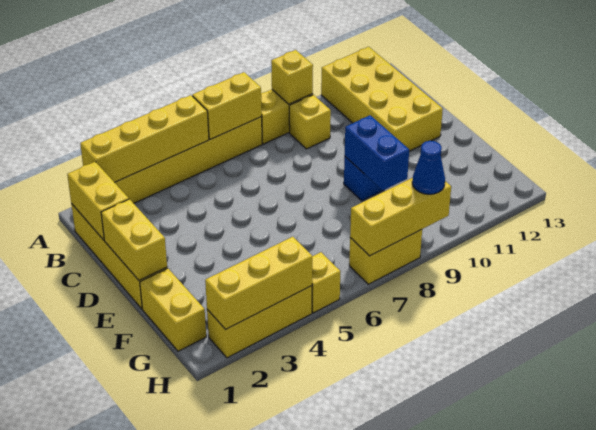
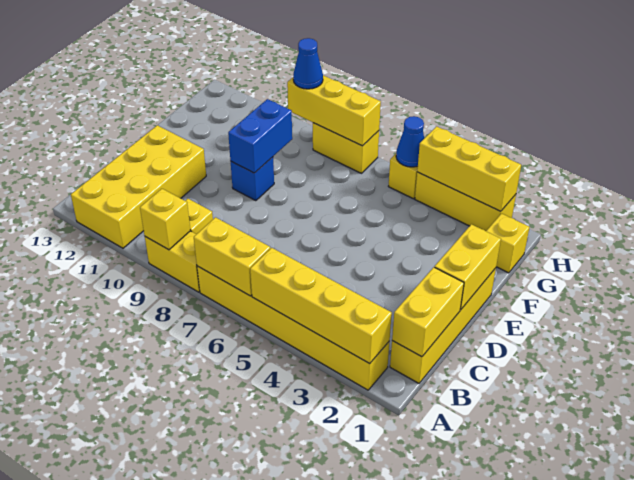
yellow brick F1:G1 level 1 -> yellow brick G1 level 1
none -> blue cone H5 level 2

